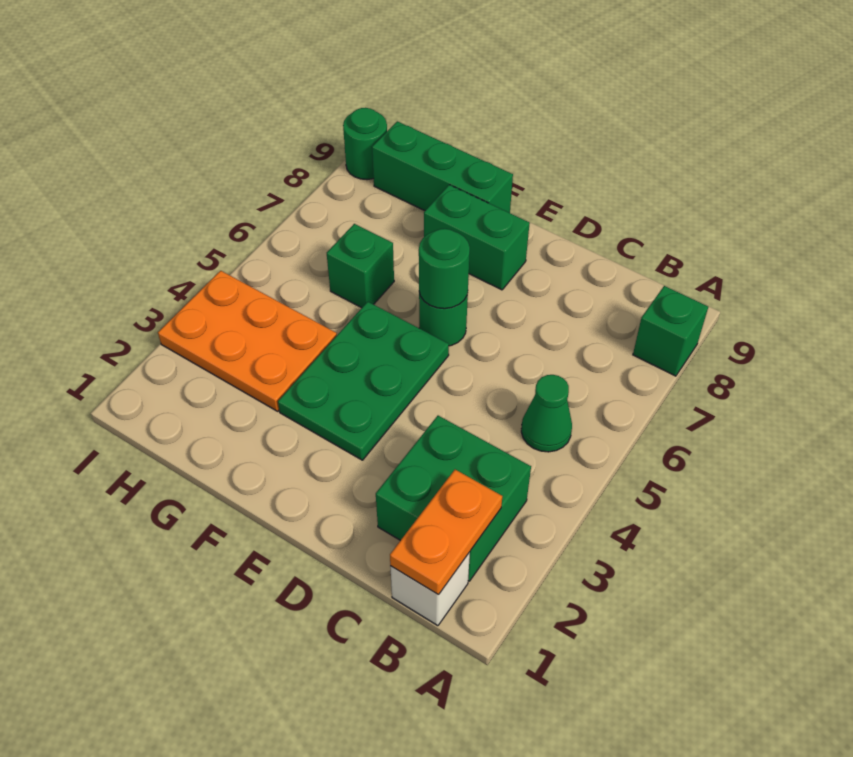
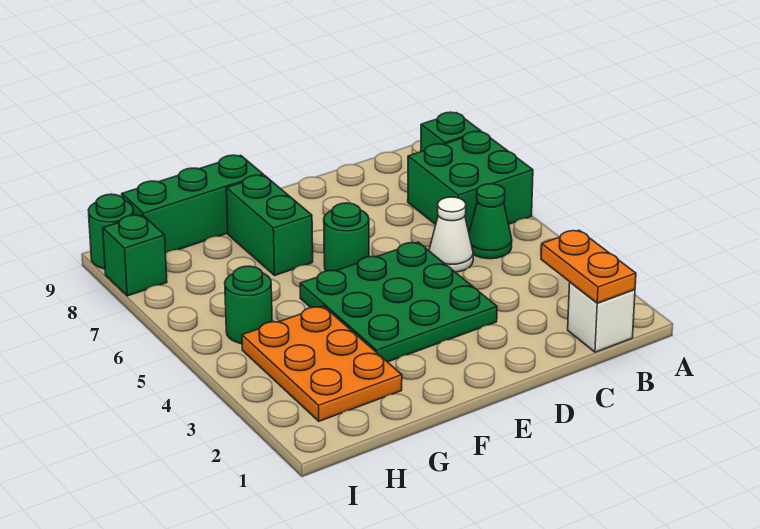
green brick B2:C3 level 1 -> green brick A6:B7 level 1
none -> white cone C5 level 1
green plate E3:F5 level 1 -> green plate D3:F5 level 1
green round brick E6 level 2 -> green round brick H5 level 1
green brick E8:F8 level 1 -> green brick F7:F8 level 1
orange plate G3:I4 level 1 -> orange plate G2:H4 level 1
green brick G6 level 1 -> green brick I8 level 1

